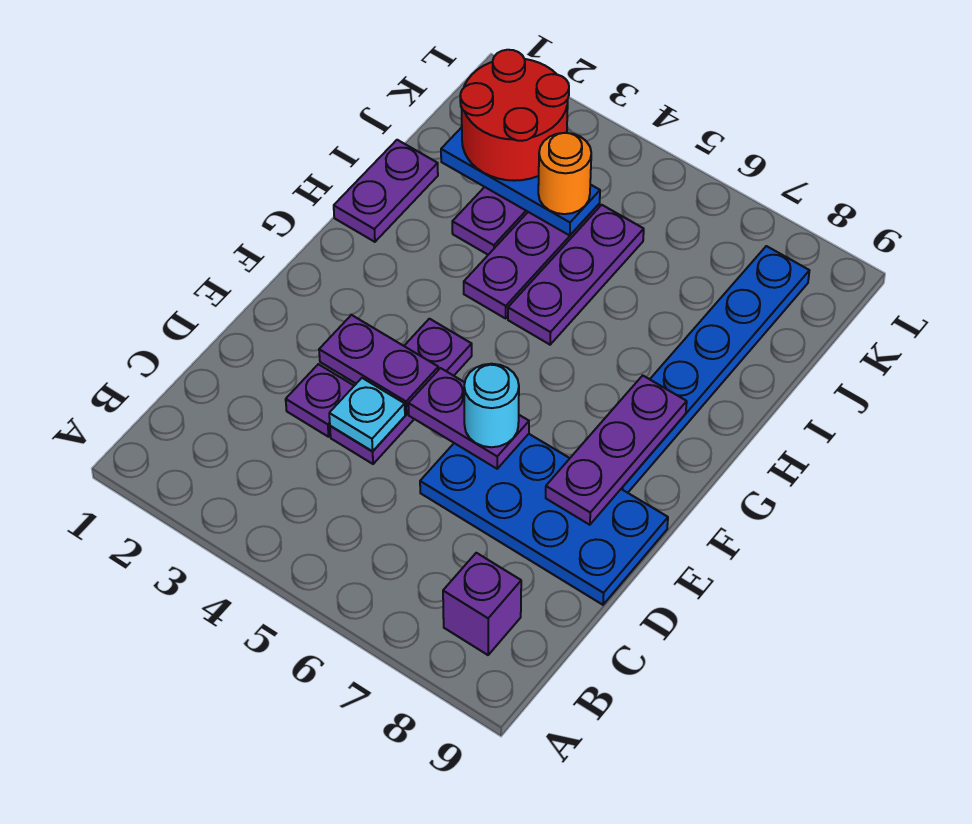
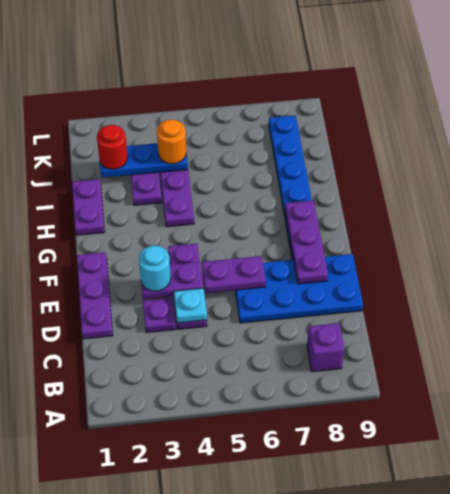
cyan round brick E6 level 3 -> cyan round brick E3 level 3
purple plate H5:J5 level 1 -> purple plate D1:F1 level 1
red round brick J2:K3 level 3 -> red round brick J2 level 3

